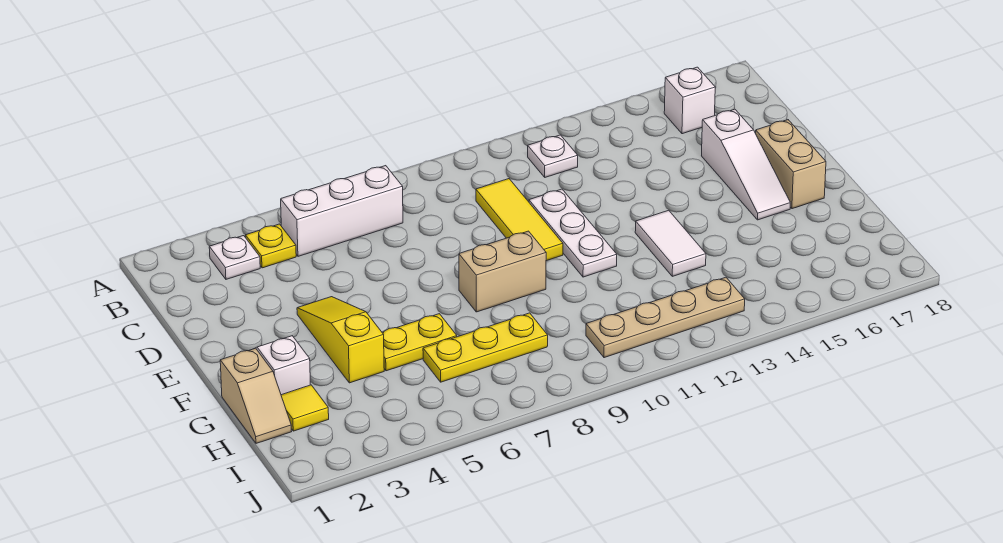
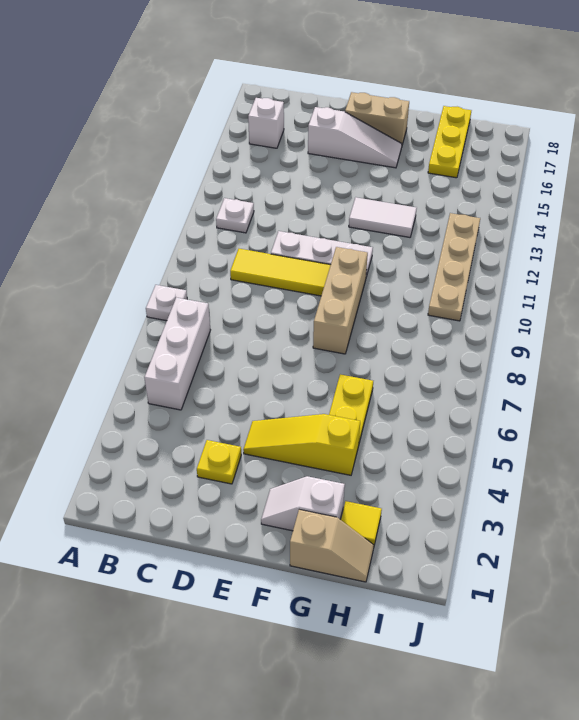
white plate B3 level 1 -> white plate A8 level 1
yellow plate B4 level 1 -> yellow plate D3 level 1
tan brick F8:F9 level 1 -> tan brick F8:F10 level 1
yellow plate H6:H8 level 1 -> yellow plate H16:H18 level 1

